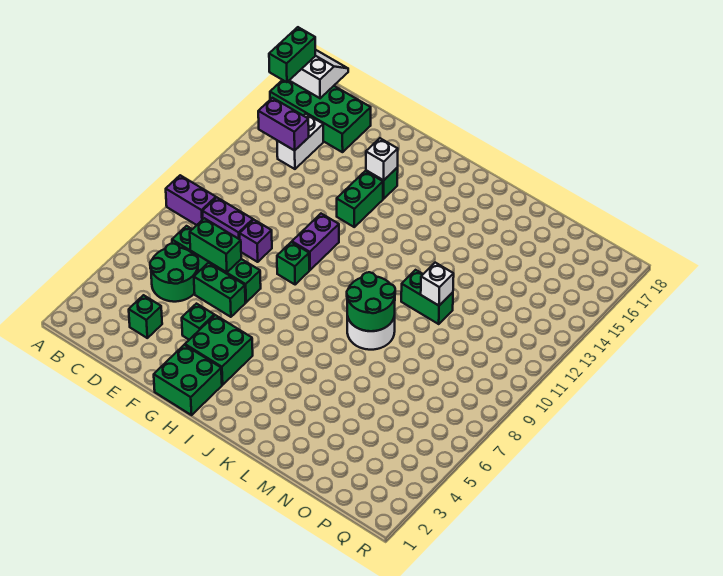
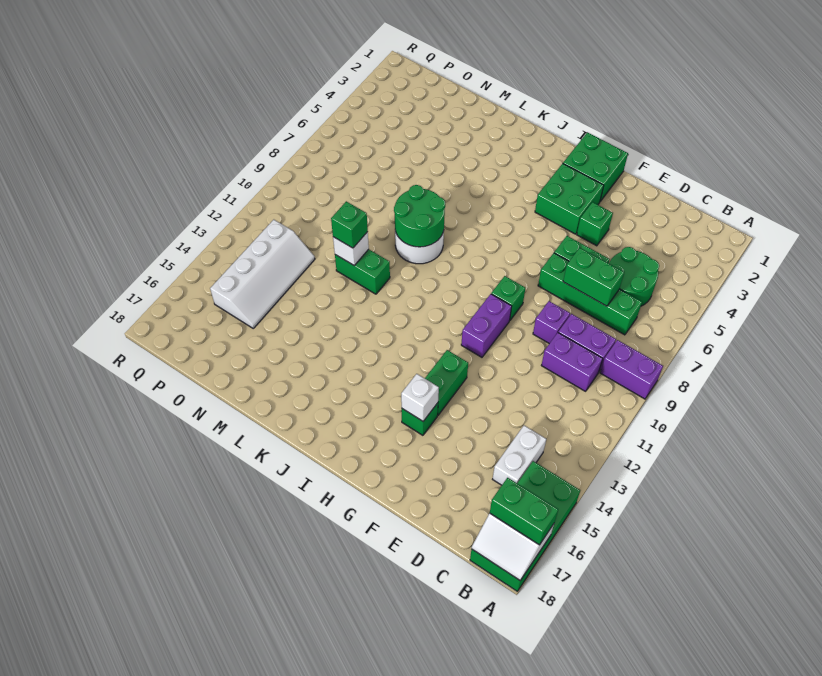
green brick A16:D17 level 1 -> green brick A15:B18 level 1
green brick A16:A17 level 3 -> green brick A17:B17 level 3
purple brick B14:C14 level 2 -> purple brick C10:D10 level 1
green brick D3 level 1 -> green brick M11 level 3
none -> white slope O12:P15 level 1 top P

